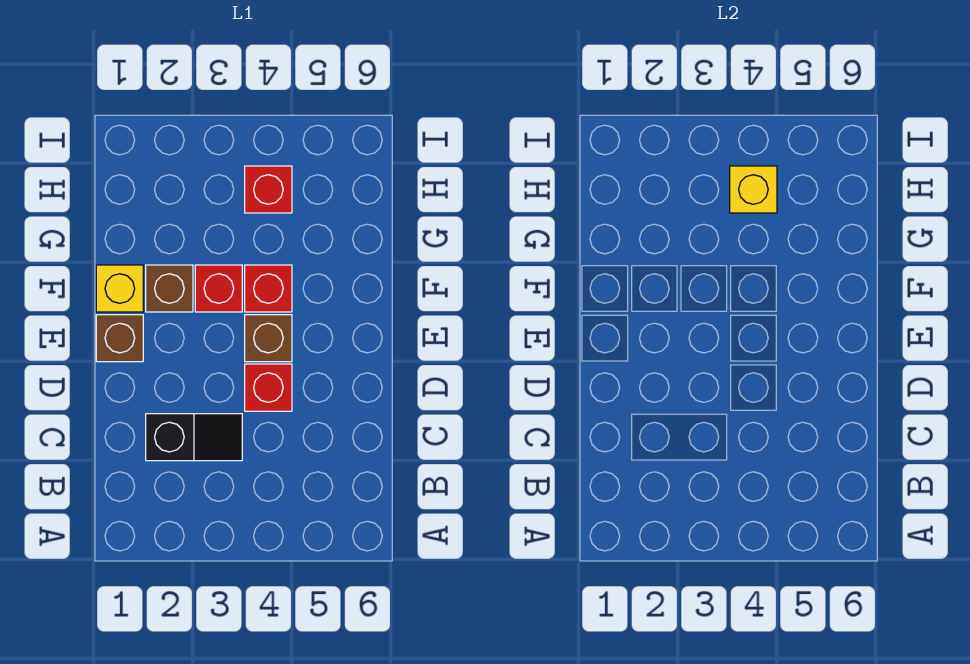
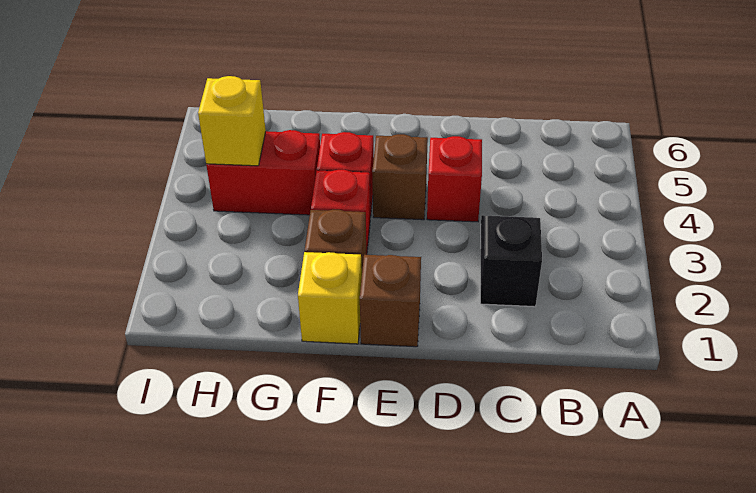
red brick H4 level 1 -> red brick G4:H4 level 1

